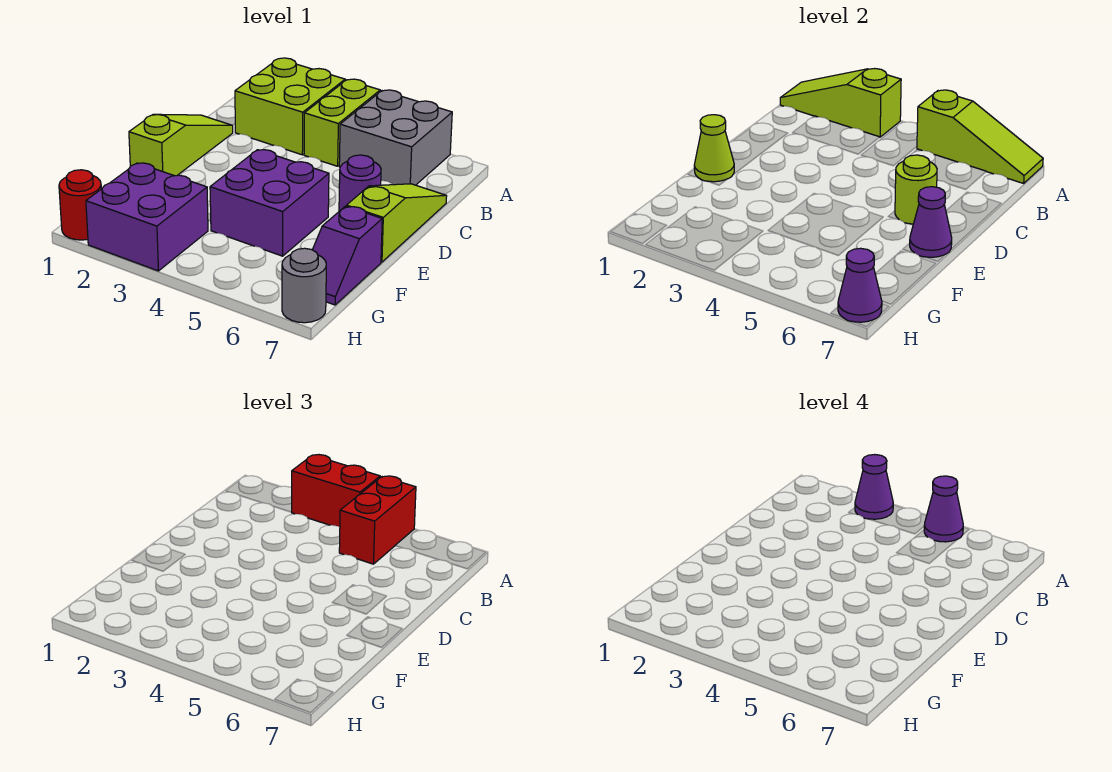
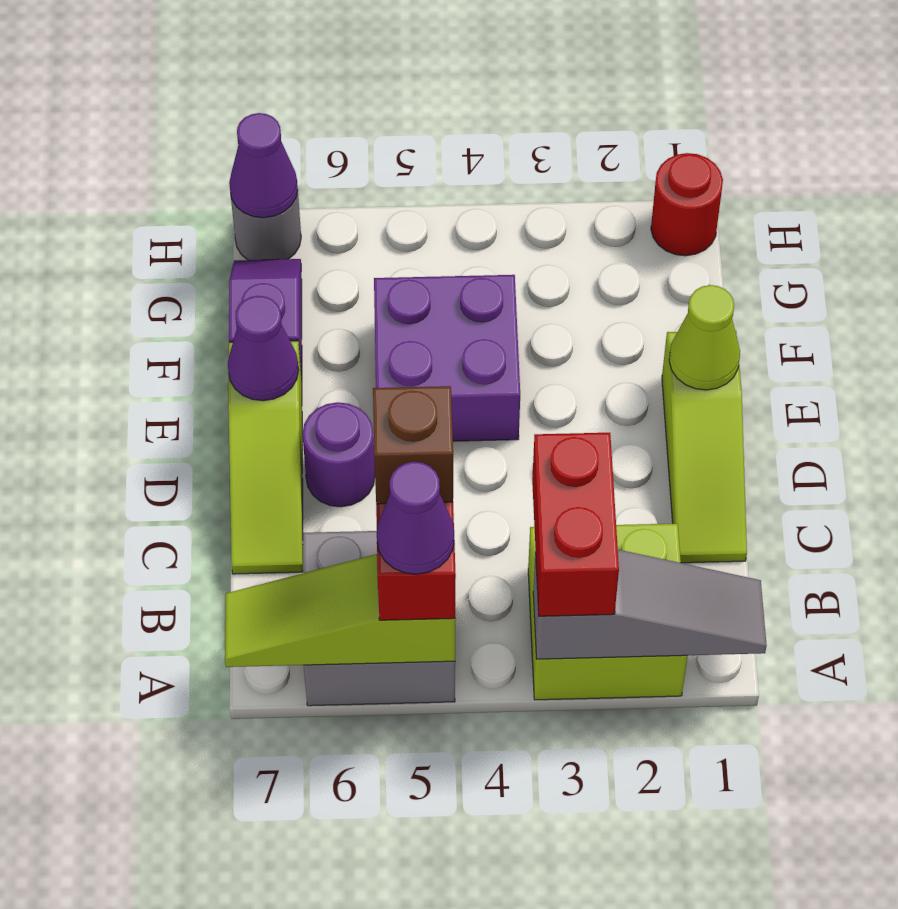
lime slope A1:A3 level 2 top 3 -> grey slope A1:A3 level 2 top 3
red brick A3:A4 level 3 -> red brick A3:B3 level 3
purple cone A3 level 4 -> none
lime brick A4:B4 level 1 -> none
none -> brown brick B5 level 4
lime round brick D6 level 2 -> none
purple brick G2:H3 level 1 -> none

